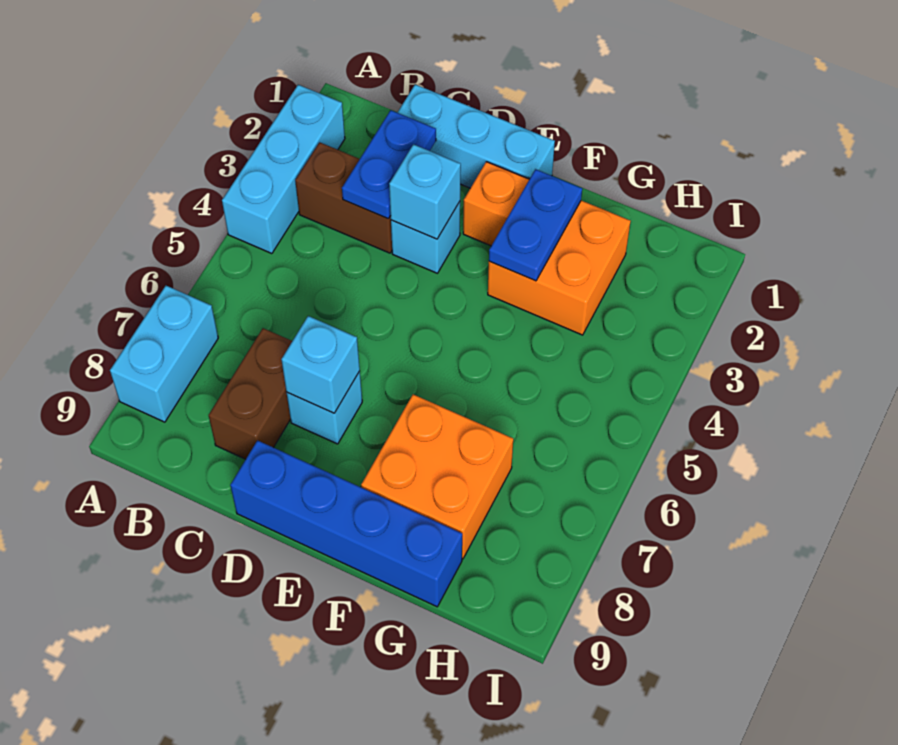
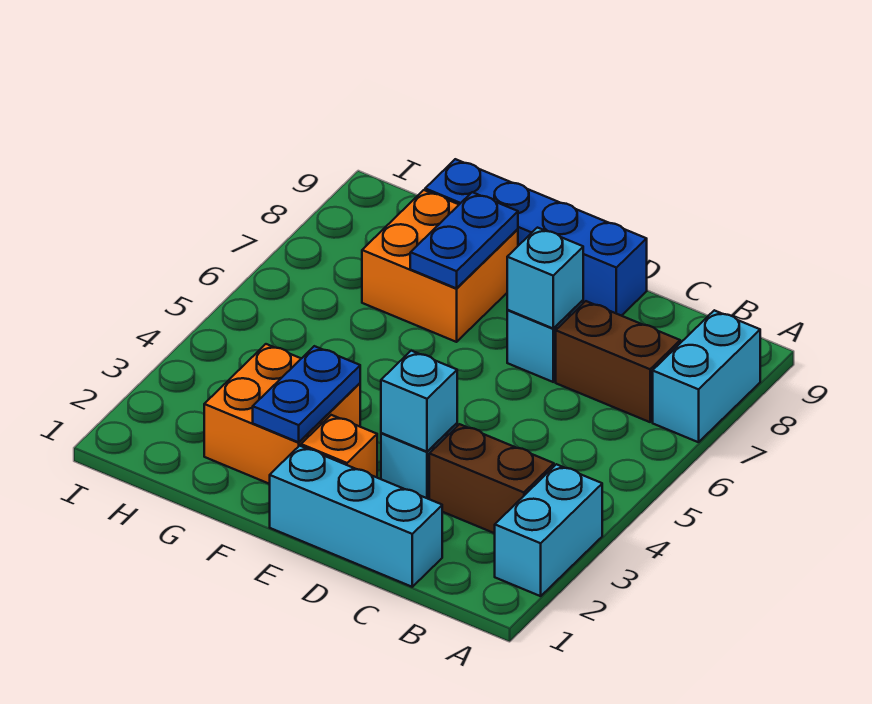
cyan brick A2:A4 level 1 -> cyan brick A2:A3 level 1
blue plate C2:C3 level 2 -> blue plate F7:F8 level 2
brown brick C7:C8 level 1 -> brown brick B7:C7 level 1

